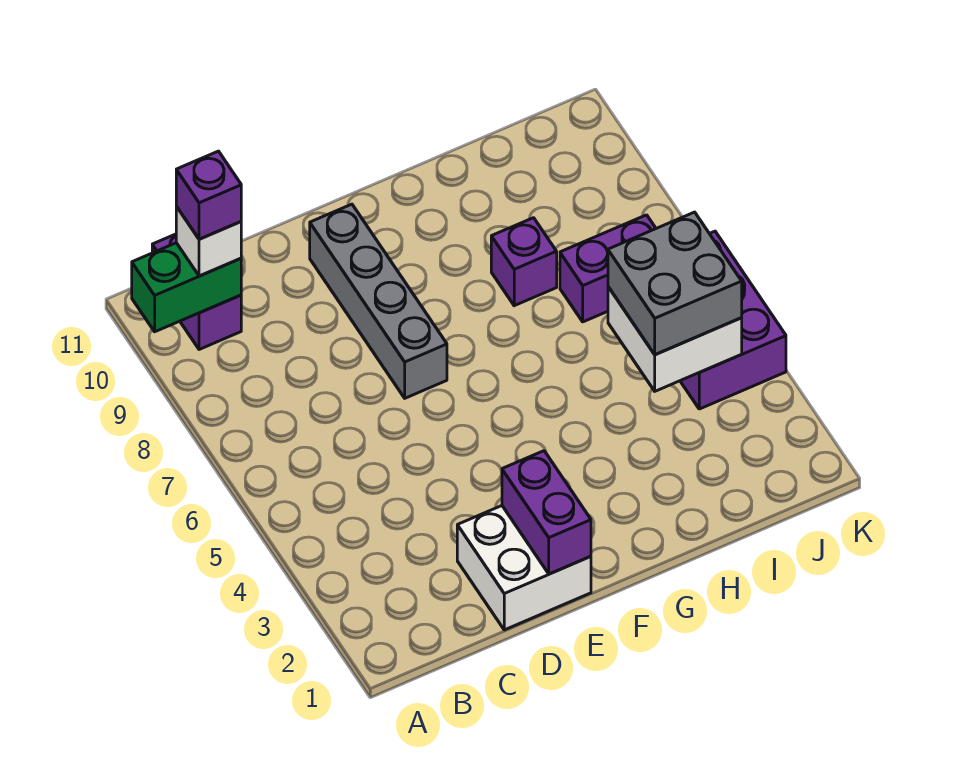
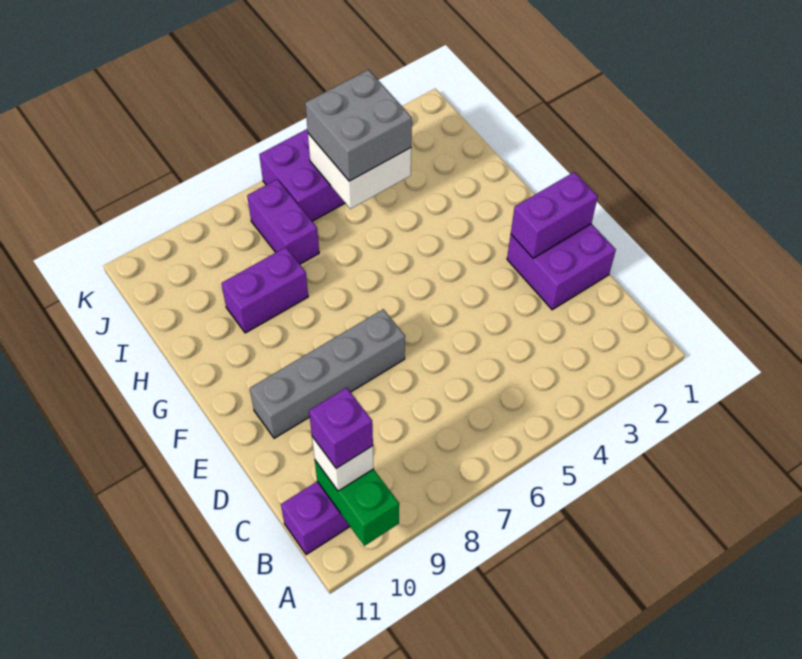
white brick D1:E2 level 1 -> purple brick D1:E2 level 1
purple brick H8 level 1 -> purple brick H8:H9 level 1

